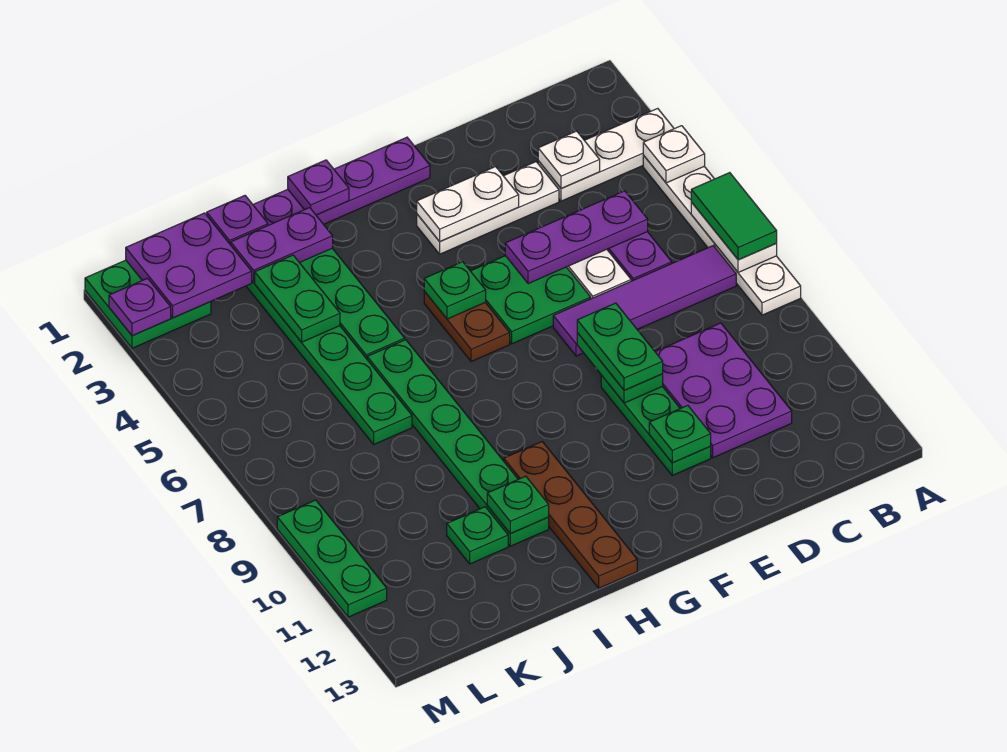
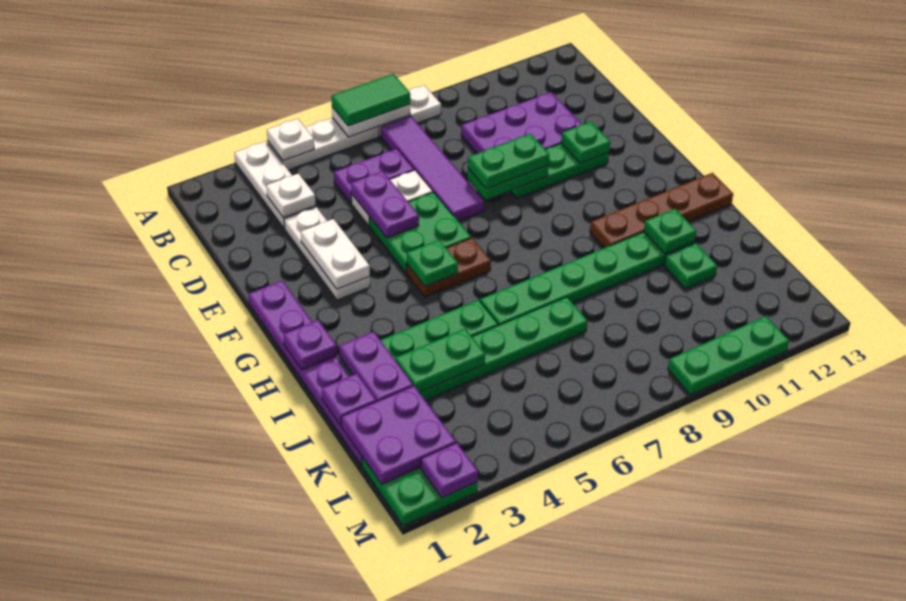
purple plate C5:E5 level 2 -> purple plate D5:E5 level 2

